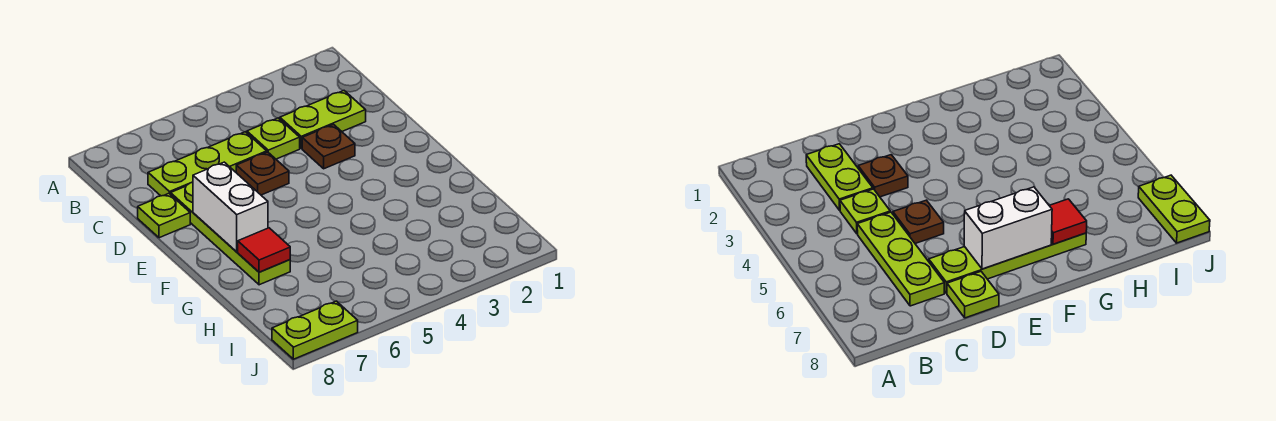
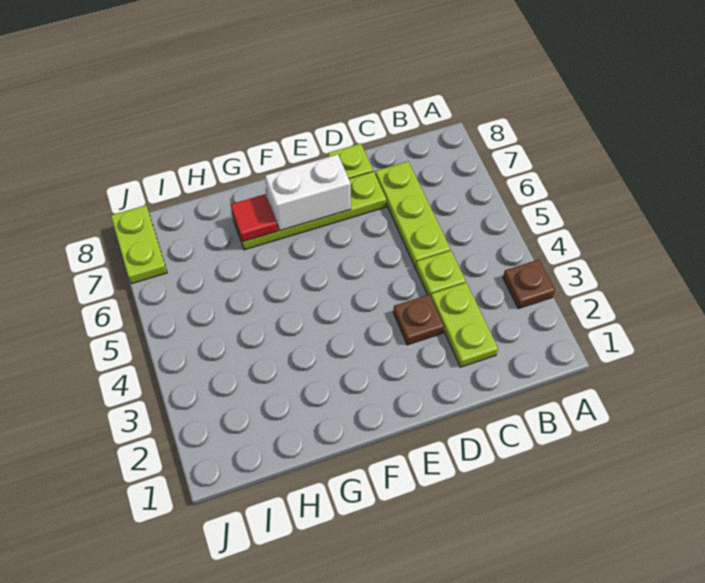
brown plate D5 level 1 -> brown plate A3 level 1

